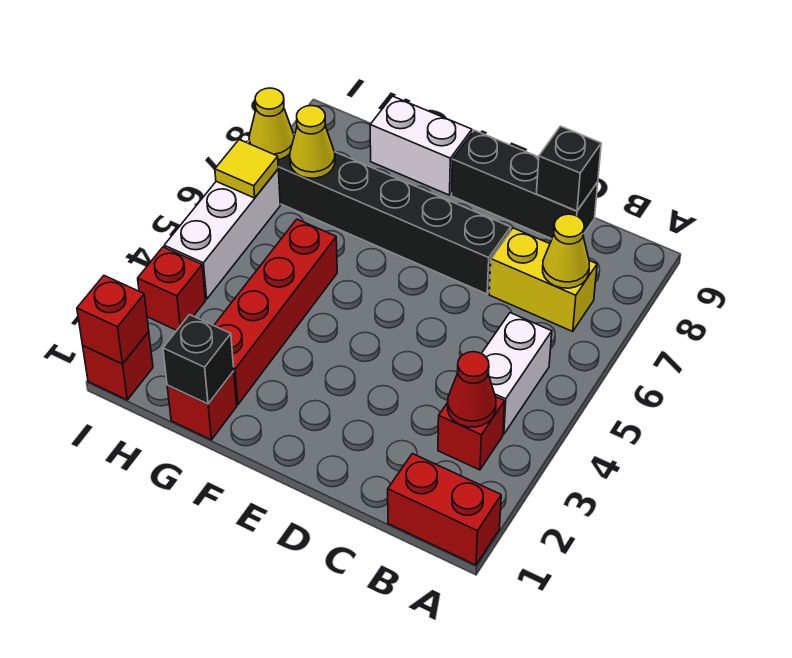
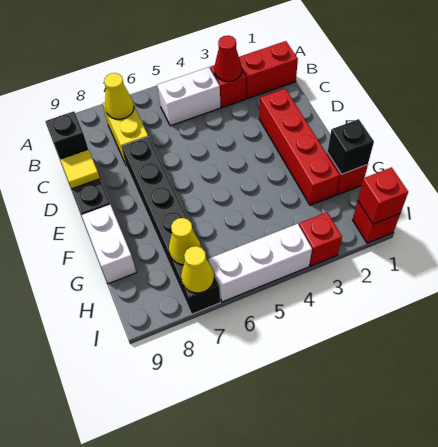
red brick A1:B1 level 1 -> red brick B1:B2 level 1
red brick G2:G5 level 1 -> red brick D2:G2 level 1
yellow tile I6 level 2 -> yellow tile D9 level 2

